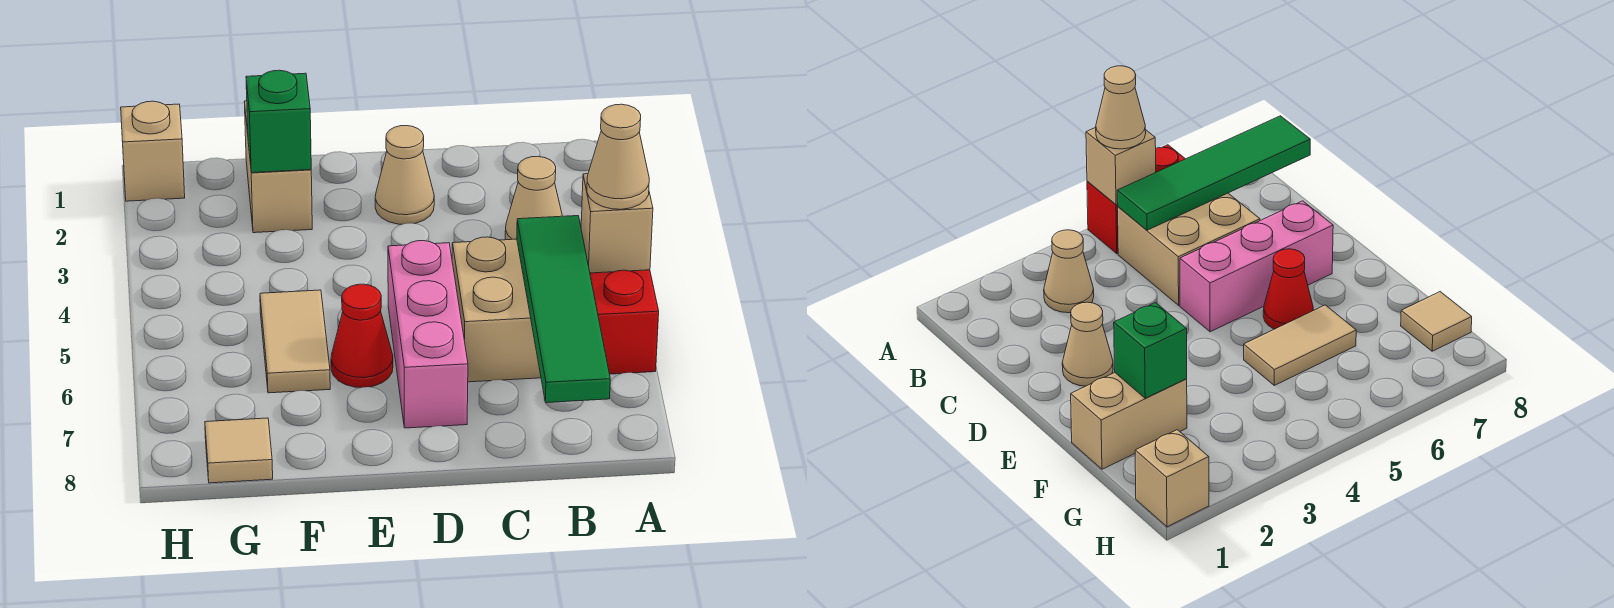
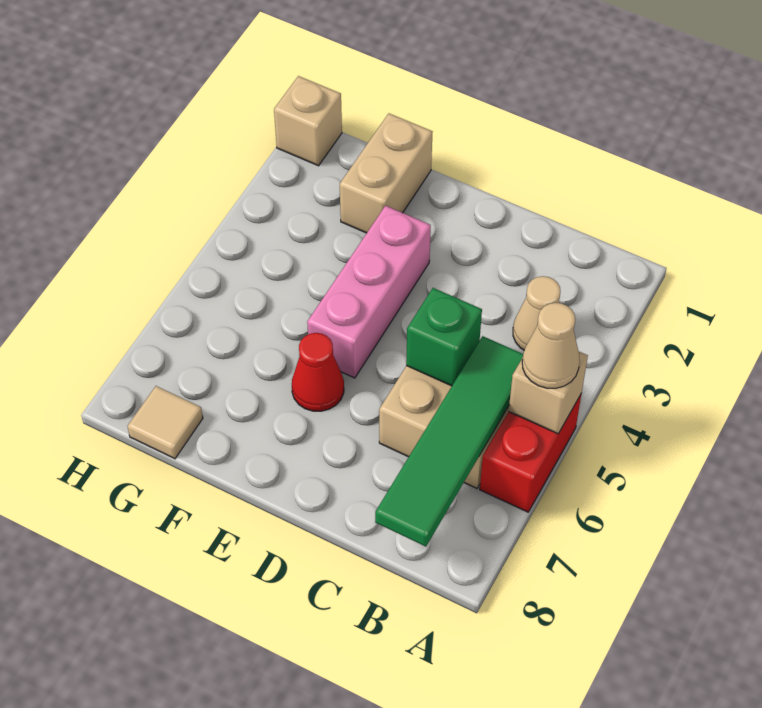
tan cone D2 level 1 -> none
pink brick D5:D7 level 1 -> pink brick E3:E5 level 1
green brick F2 level 2 -> green brick C5 level 2
tan tile F5:F6 level 1 -> none

